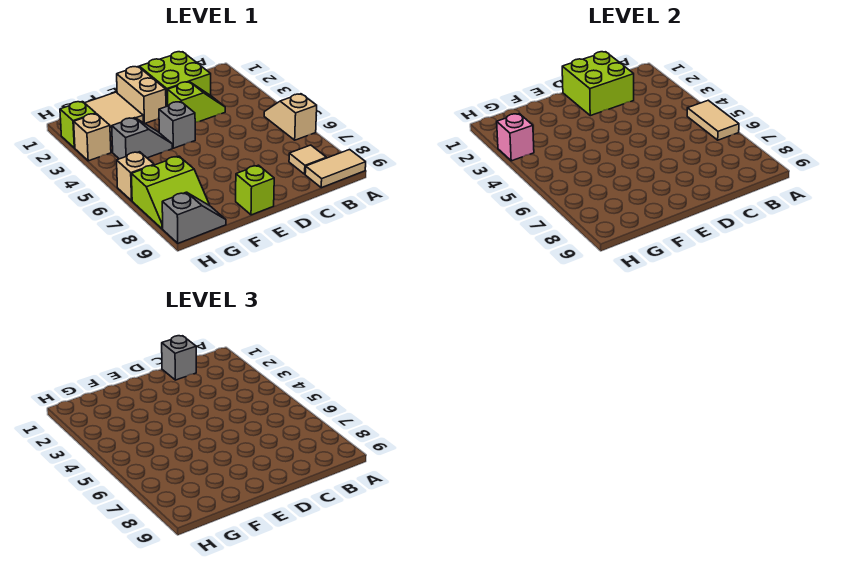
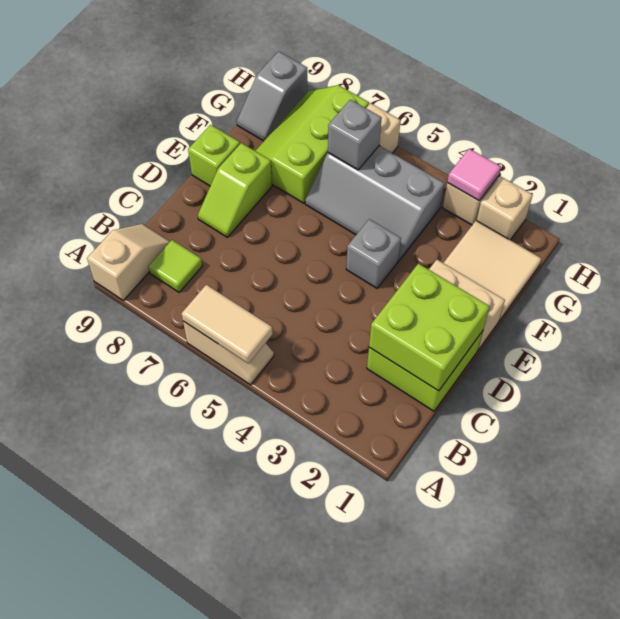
tan tile A9:B9 level 1 -> tan slope A9:B9 level 1 top A
tan tile B8 level 1 -> lime tile B8 level 1
grey brick C1 level 3 -> grey brick G6 level 2
lime slope C3:D3 level 1 top D -> lime slope D8:E8 level 1 top E
grey slope F4:G4 level 1 top G -> grey slope F4:G6 level 1 top G
lime slope G7:H8 level 1 top 7 -> lime slope F7:H8 level 1 top 7
lime brick H2 level 1 -> tan brick H2 level 1
pink brick H3 level 2 -> pink tile H3 level 2

